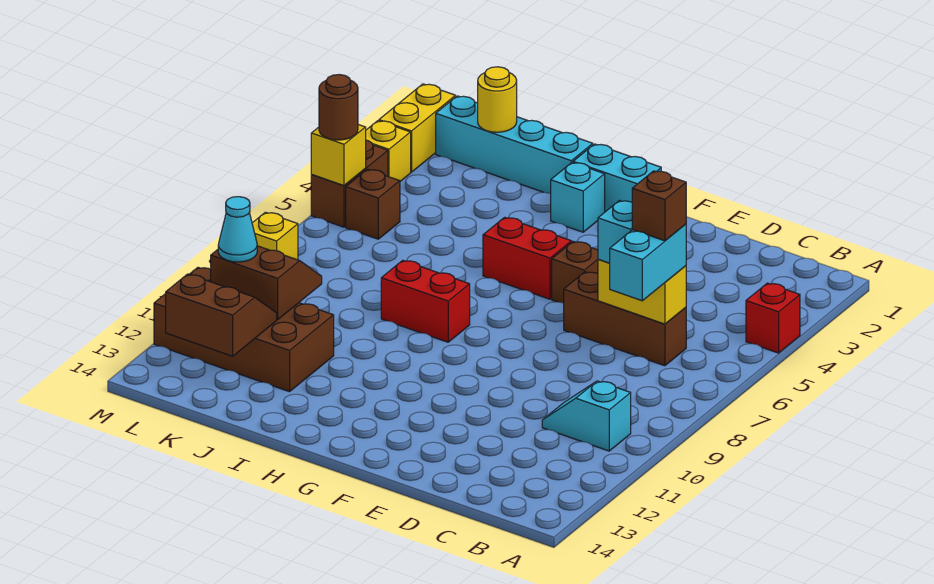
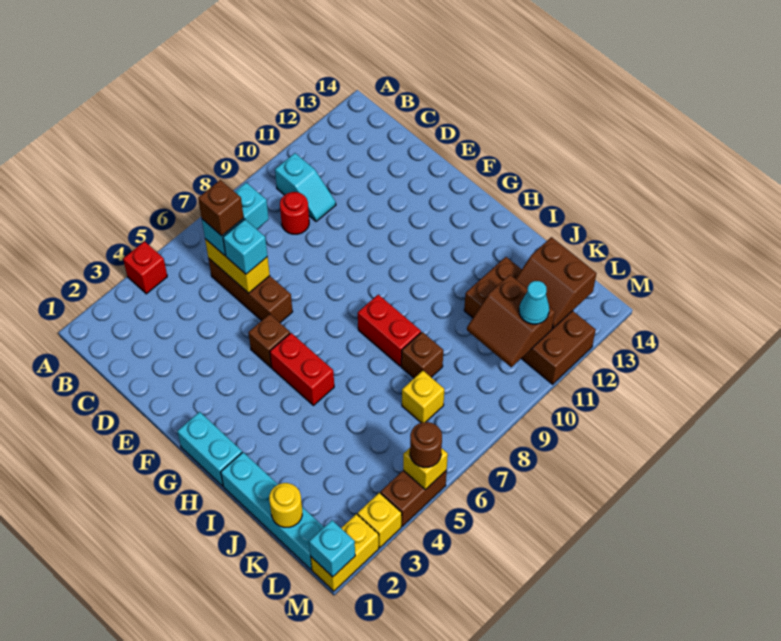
none -> red round brick C9 level 1
cyan brick H2 level 1 -> cyan brick M1 level 2
brown brick L5 level 1 -> brown brick J8 level 1
yellow brick M8 level 1 -> yellow brick K7 level 1

